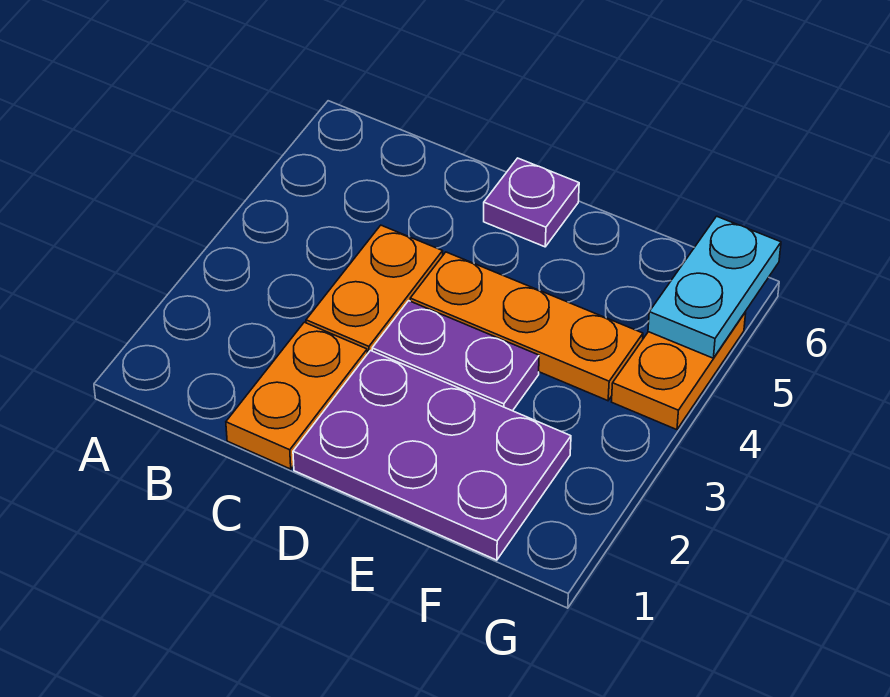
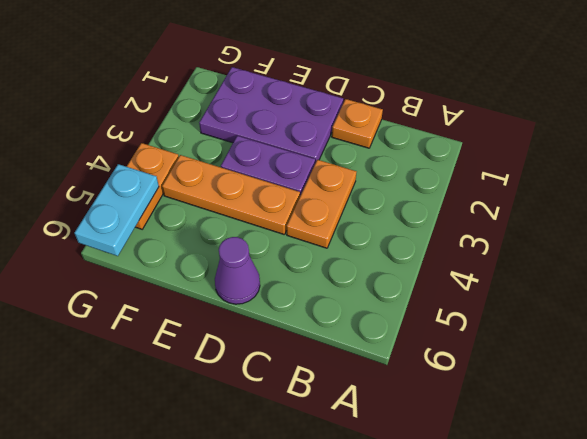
orange plate C1:C2 level 1 -> orange plate C1 level 1
purple plate D6 level 1 -> purple cone D6 level 1

